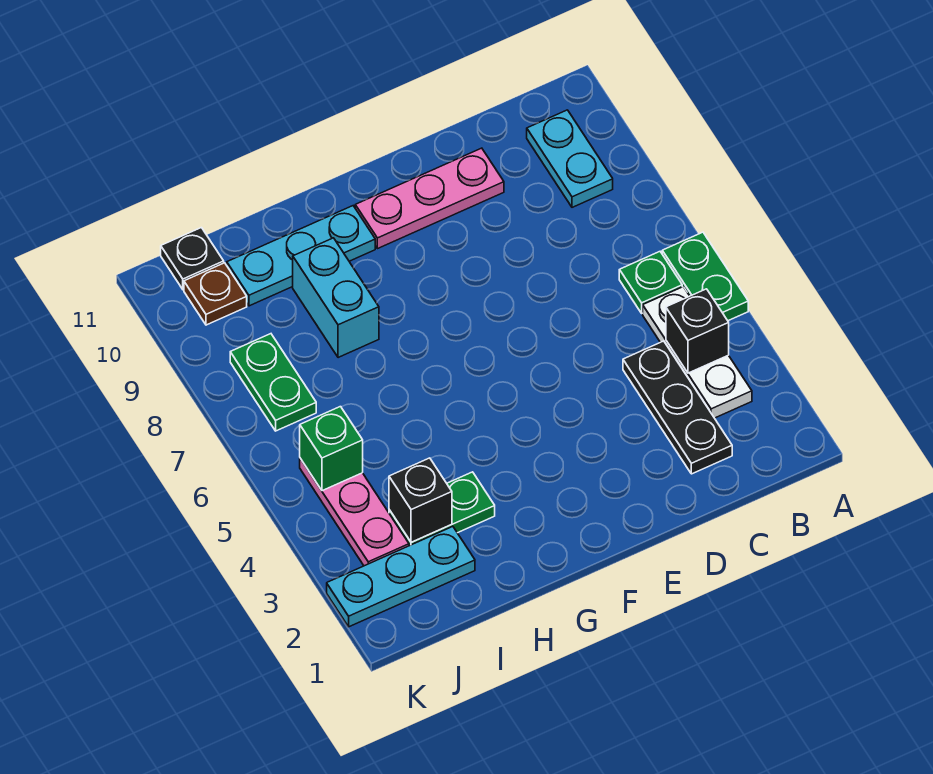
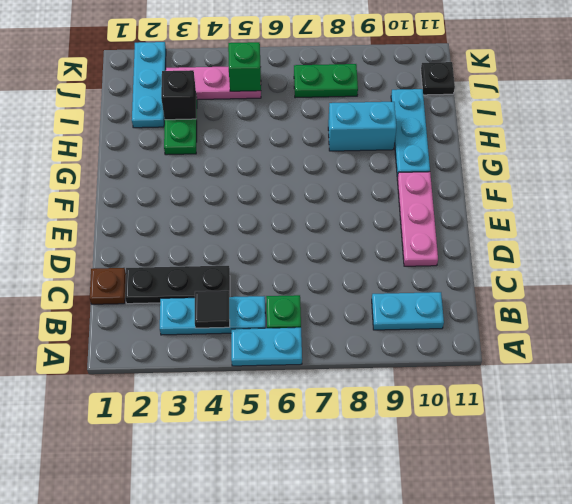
green plate A5:A6 level 1 -> cyan plate A5:A6 level 1
white plate B3:B5 level 1 -> cyan plate B3:B5 level 1
black brick B4 level 2 -> black tile B4 level 2
brown plate J10 level 1 -> brown plate C1 level 1

